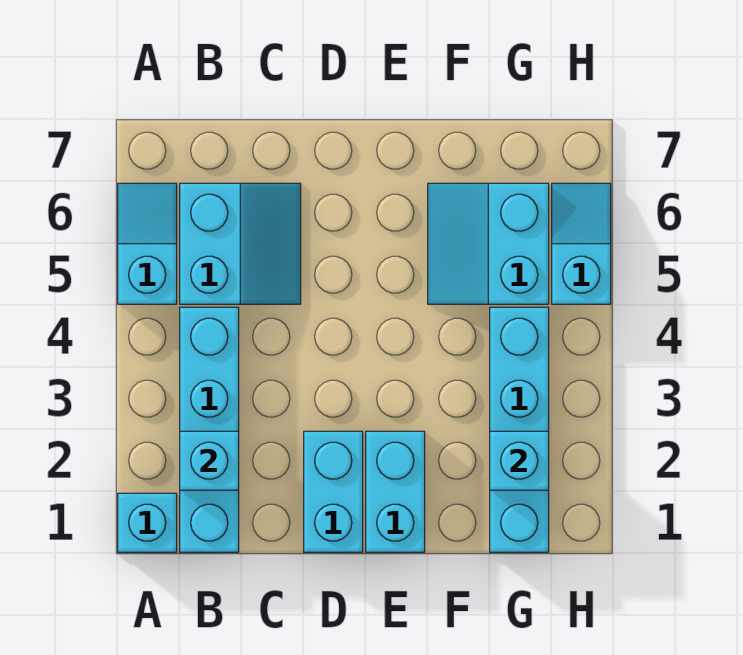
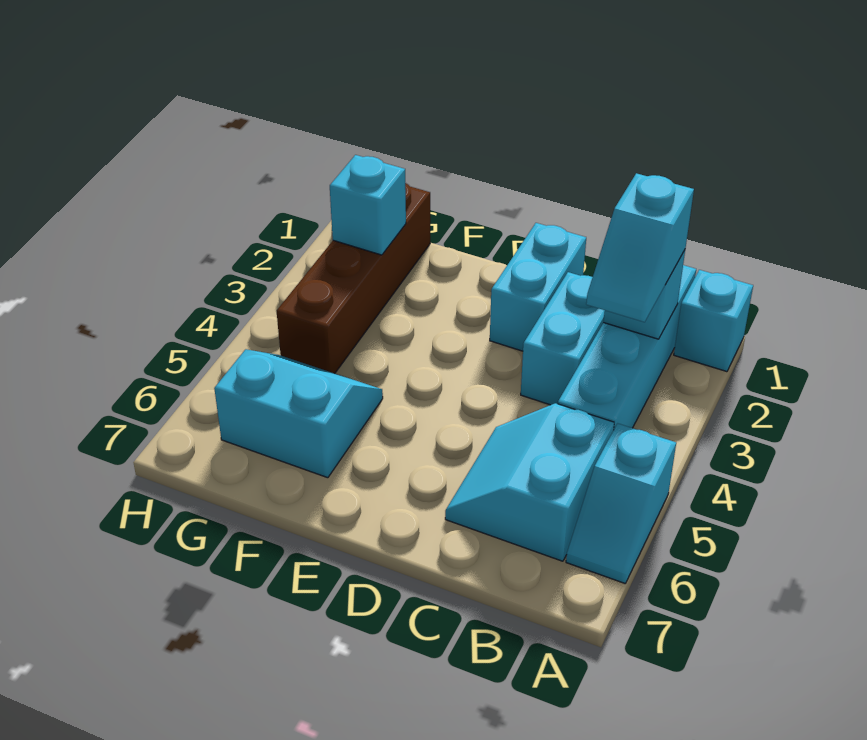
cyan brick E1:E2 level 1 -> cyan brick C2:C3 level 1
cyan slope F5:G6 level 1 top G -> cyan slope F5:G6 level 1 top 6
cyan brick G1:G4 level 1 -> brown brick G1:G4 level 1
cyan slope H5:H6 level 1 top 5 -> cyan slope B2:B3 level 3 top 2

